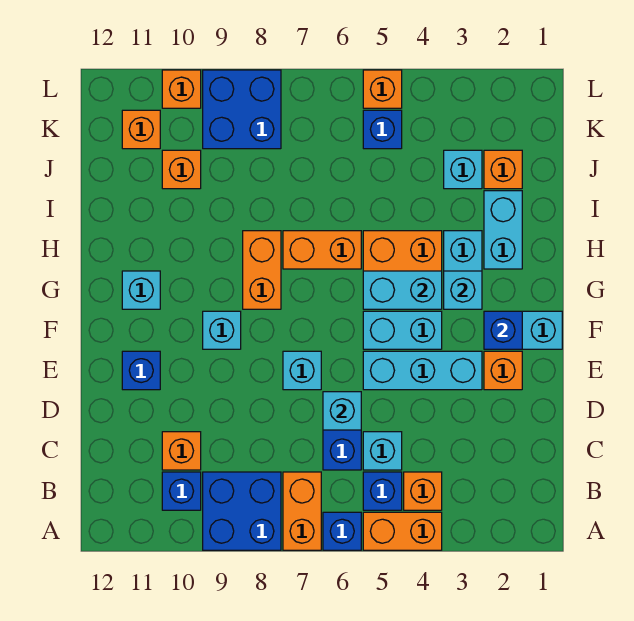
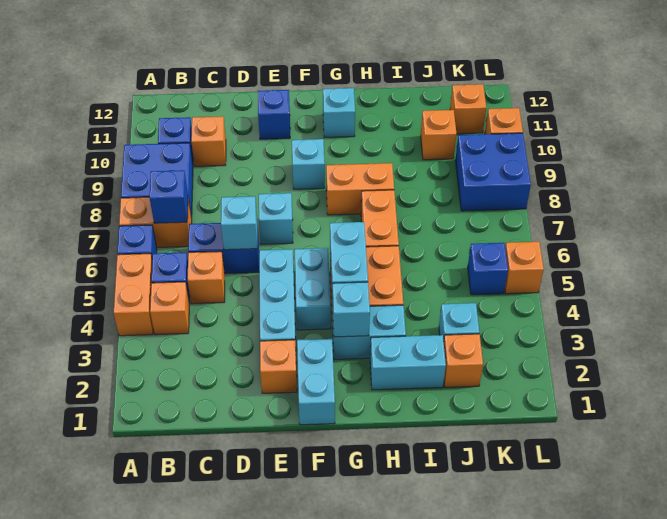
cyan brick C5 level 1 -> orange brick C5 level 1
blue brick F2 level 2 -> blue brick B7 level 2

